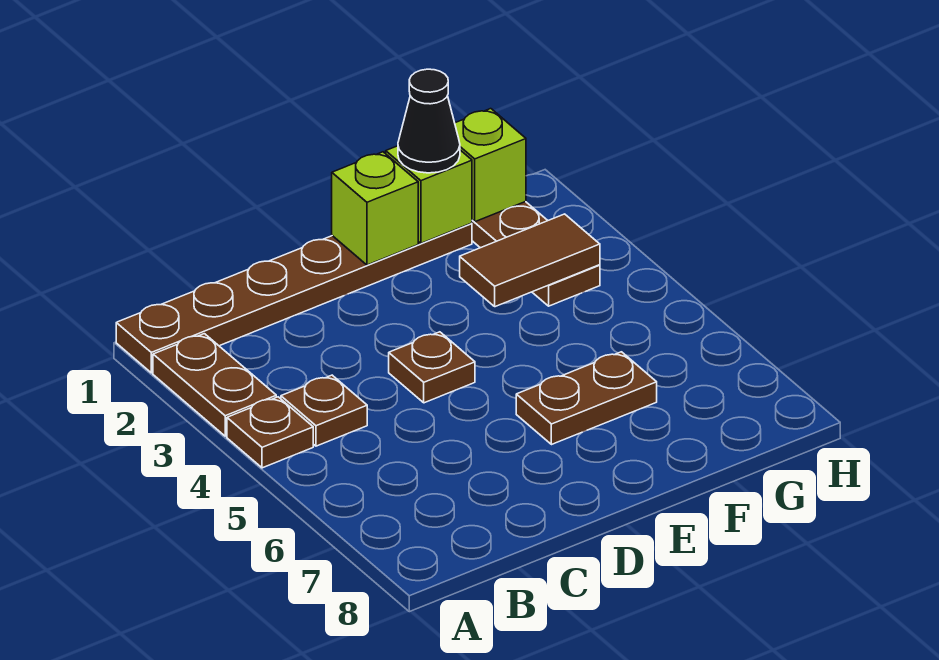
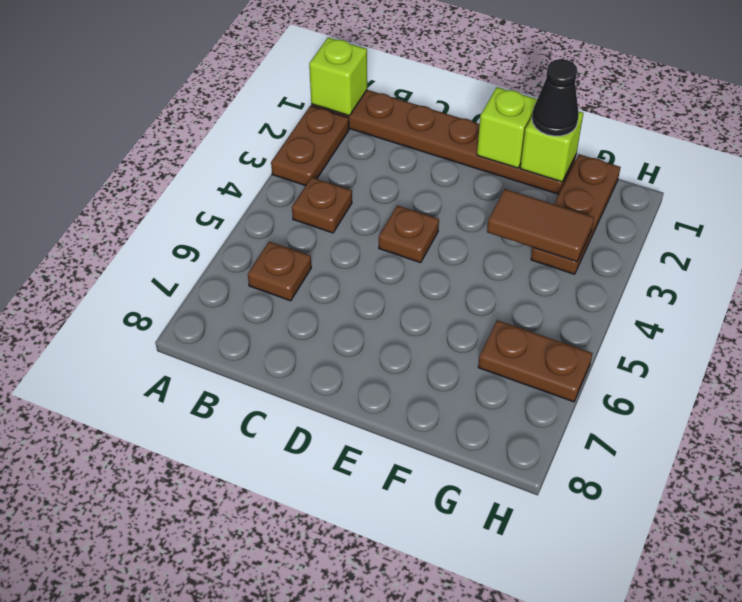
brown plate A4 level 1 -> brown plate B6 level 1
brown plate E6:F6 level 1 -> brown plate G6:H6 level 1
lime brick G1 level 2 -> lime brick A1 level 2

